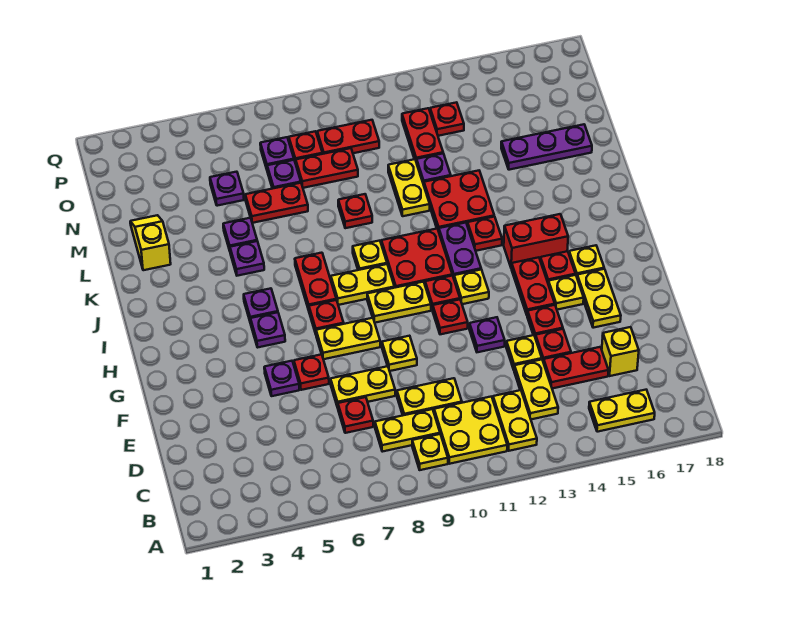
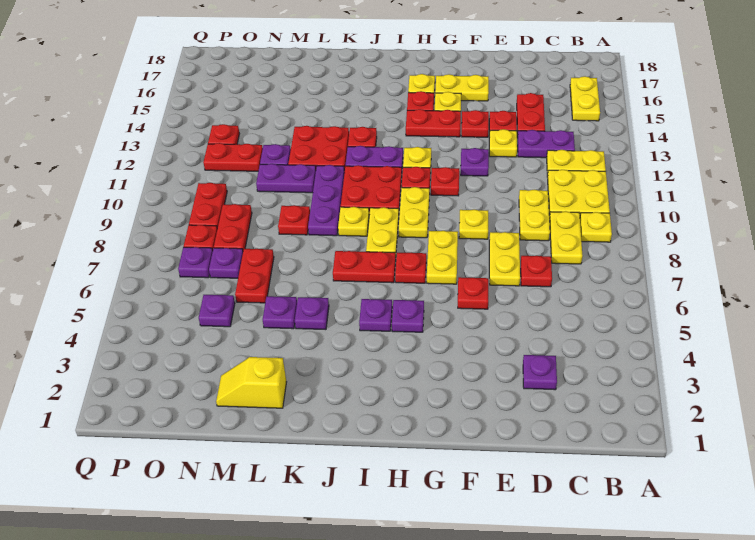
yellow plate C13:D13 level 1 -> purple plate C13:D13 level 1
yellow brick D16 level 1 -> none
purple plate F5 level 1 -> purple plate D3 level 1
red brick I14:I15 level 1 -> none
yellow plate L11:M11 level 1 -> purple plate L11:M11 level 1
purple plate M15:M17 level 1 -> purple plate K9:K11 level 1

